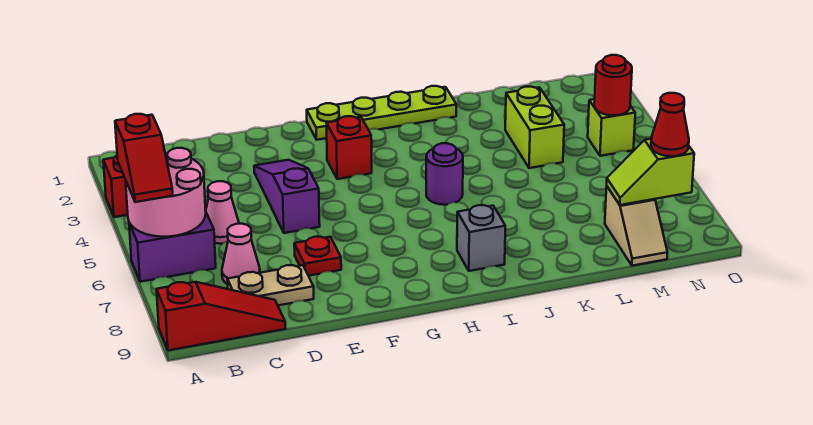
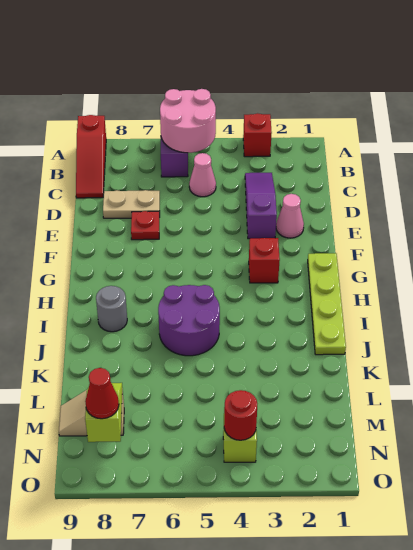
red slope A5:A6 level 3 top 5 -> none
pink cone C7 level 1 -> pink cone E2 level 1
tan plate C8:D8 level 1 -> tan plate D7:D8 level 1
purple slope E3:E5 level 1 top 5 -> purple slope C3:E3 level 1 top E
purple round brick I5 level 1 -> purple round brick I5:J6 level 1
grey brick I8 level 1 -> grey round brick I8 level 1
lime brick L3:L4 level 1 -> none

